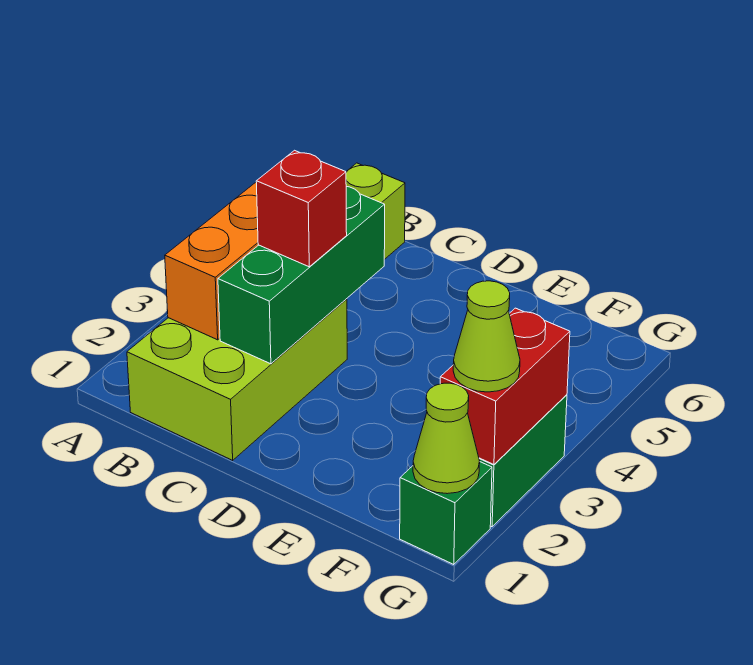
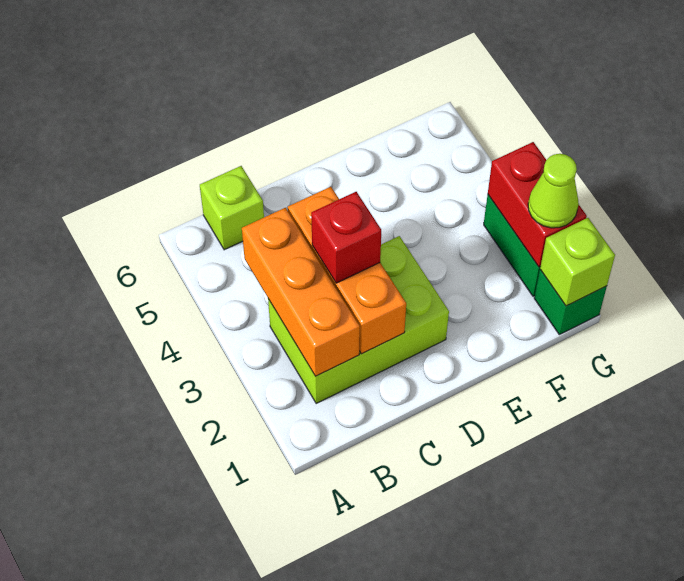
lime brick B1:C3 level 1 -> lime brick B2:D3 level 1
green brick C2:C4 level 2 -> orange brick C2:C4 level 2
lime cone G1 level 2 -> lime brick G1 level 2

